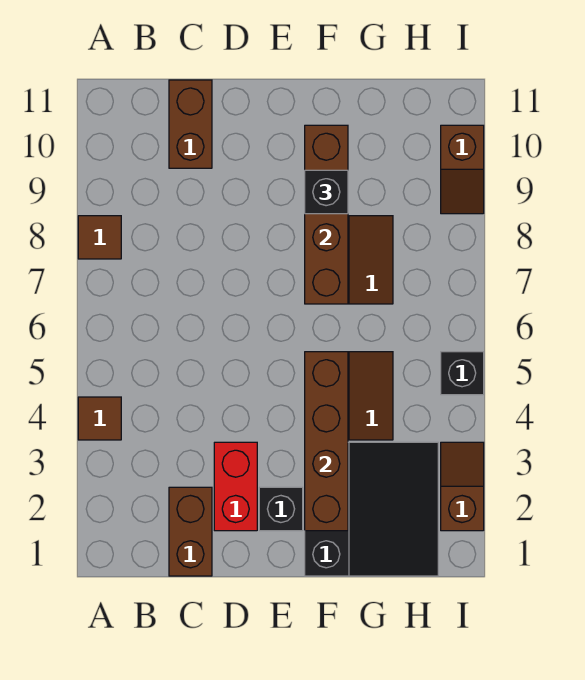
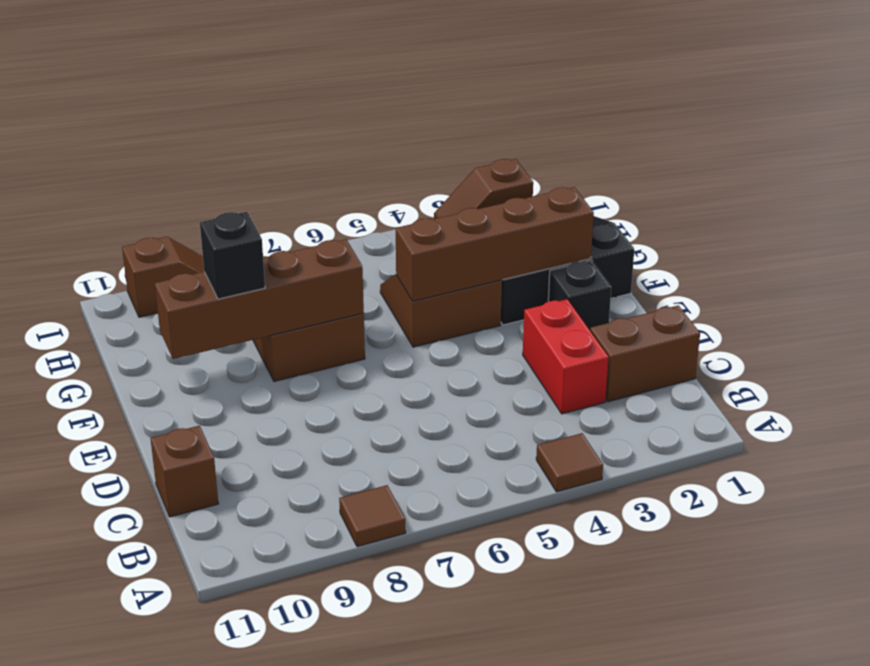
brown brick C10:C11 level 1 -> brown brick C11 level 1
red brick D2:D3 level 1 -> red brick C3:D3 level 1
black brick I5 level 1 -> none

